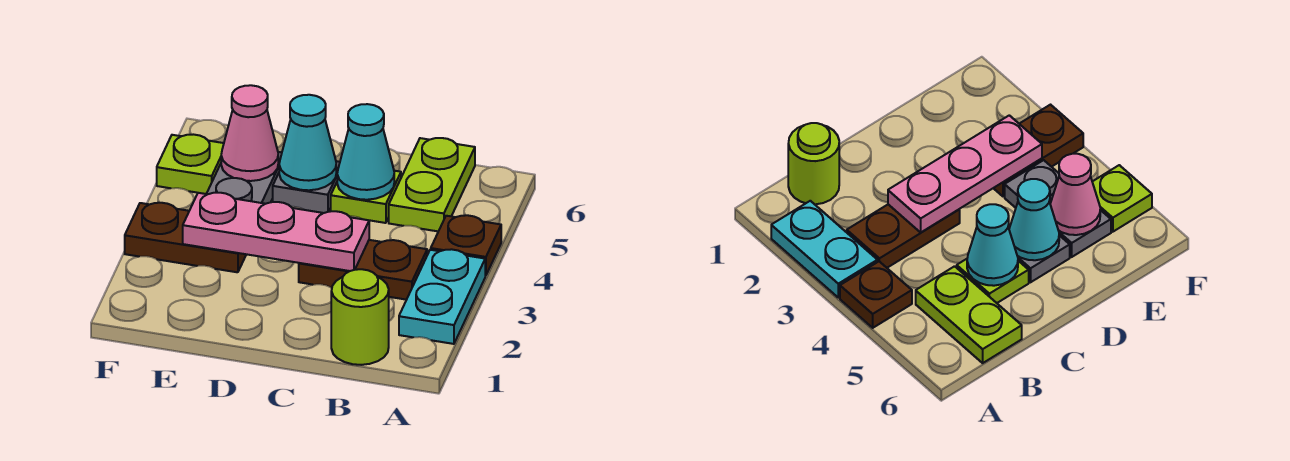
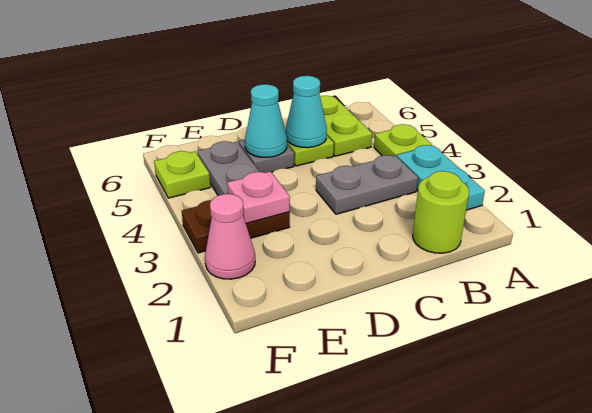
brown plate A4 level 1 -> lime plate A4 level 1
brown plate B3:C3 level 1 -> grey plate B3:C3 level 1
pink plate C3:E3 level 2 -> pink plate E3 level 2
pink cone E5 level 2 -> pink cone F2 level 1

